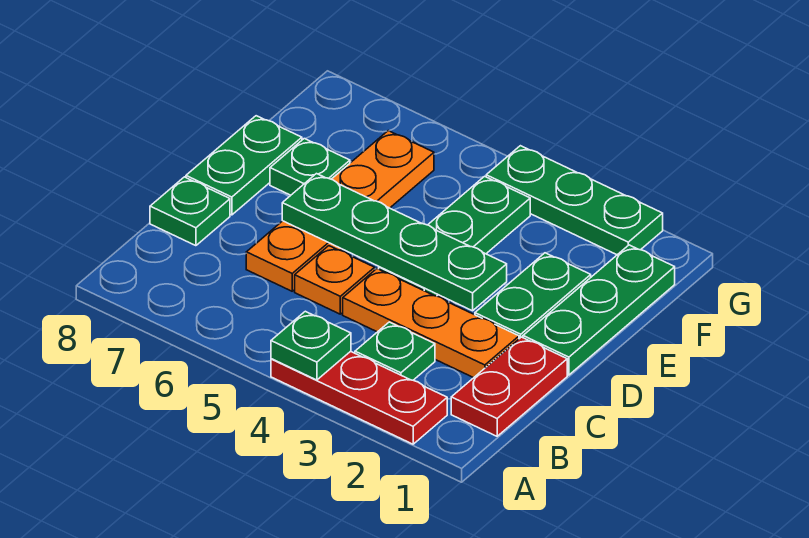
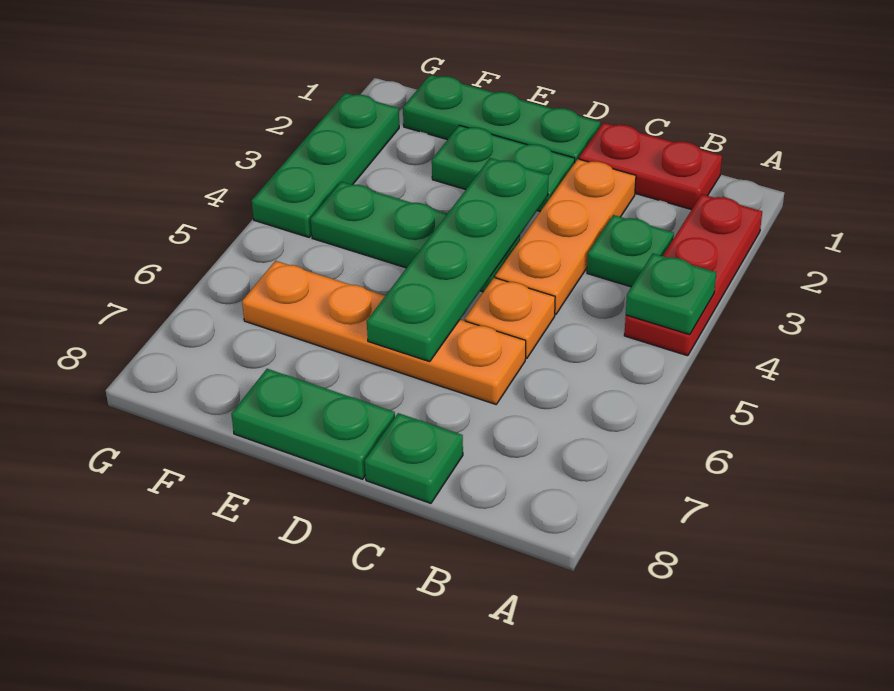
green plate E7 level 1 -> none

